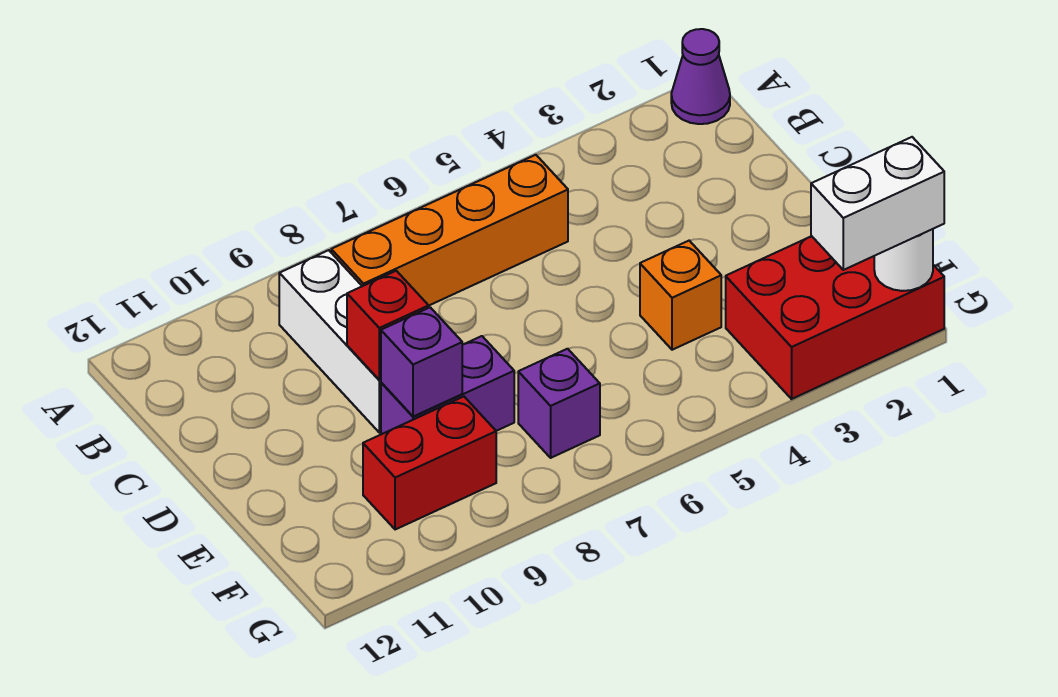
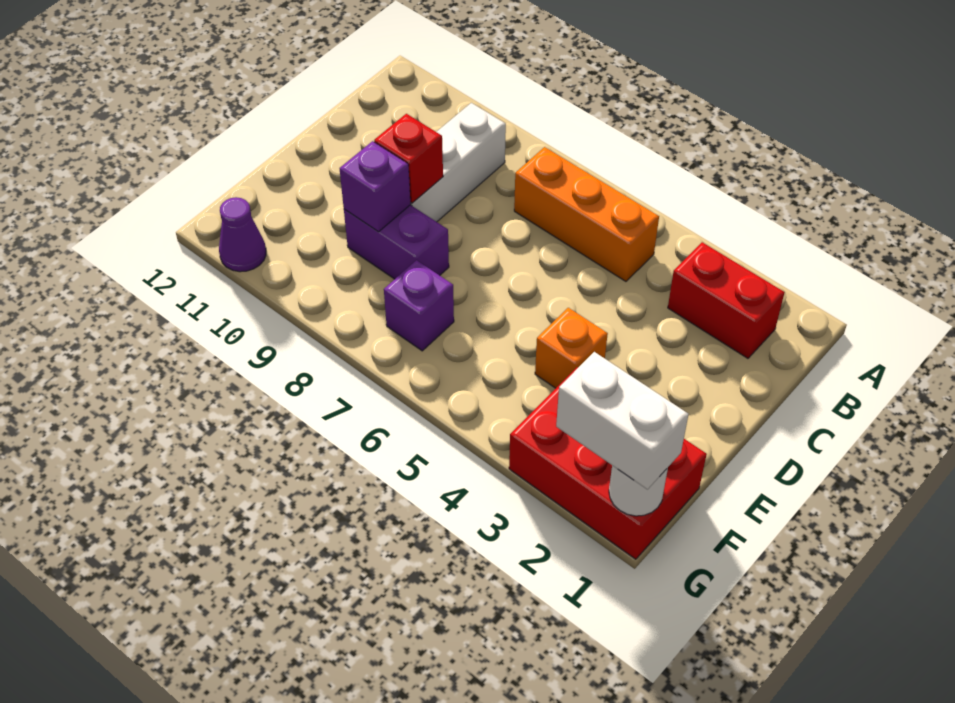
purple cone A1 level 1 -> purple cone G11 level 1
orange brick B5:B8 level 1 -> orange brick B5:B7 level 1
red brick F9:F10 level 1 -> red brick B2:B3 level 1

